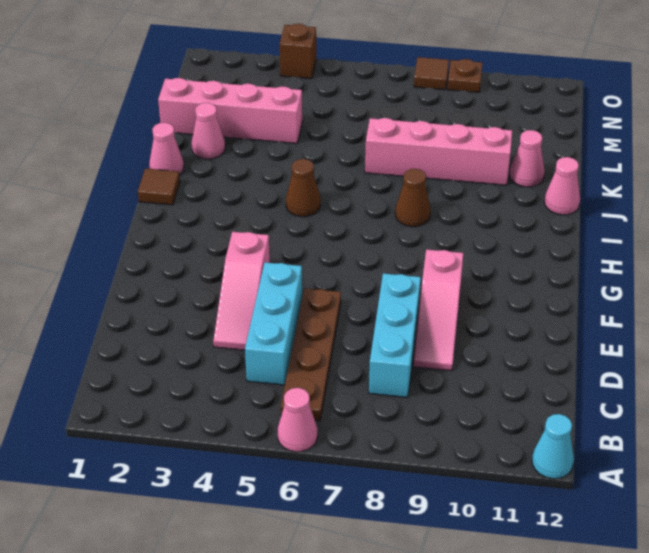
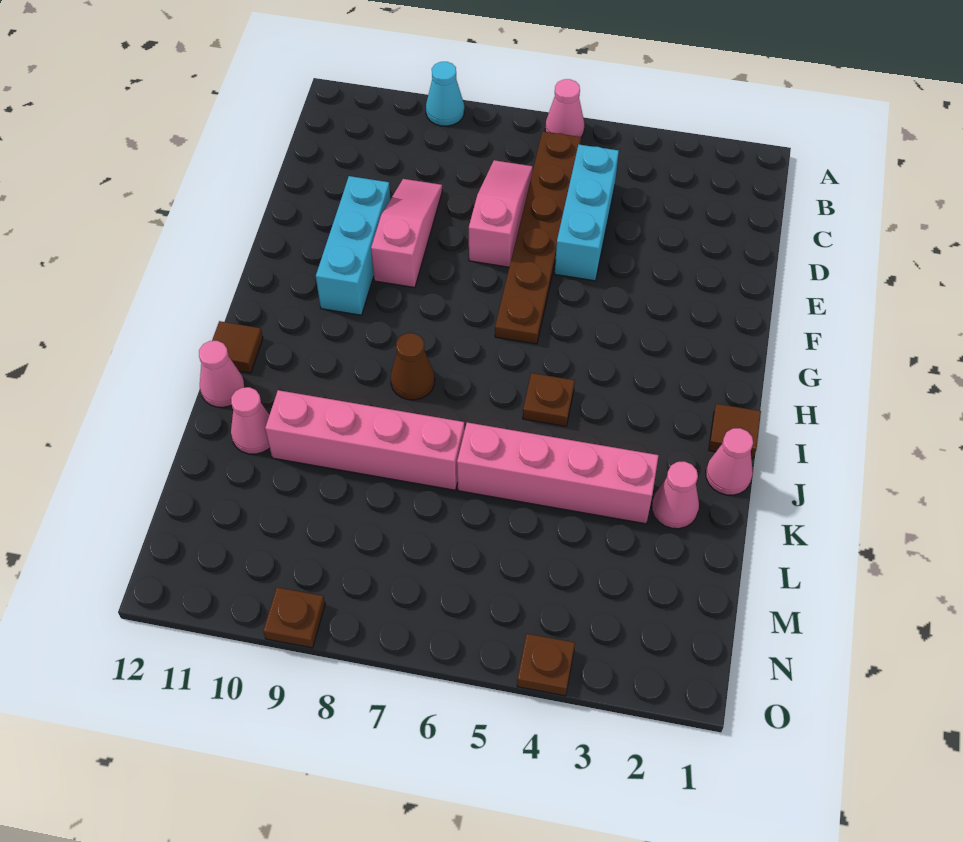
cyan cone A12 level 1 -> cyan cone A9 level 1
brown plate B6:E6 level 1 -> brown plate B6:G6 level 1
cyan brick C8:E8 level 1 -> cyan brick E10:G10 level 1
pink slope D4:F4 level 1 top F -> pink slope C7:E7 level 1 top E
brown cone I5 level 1 -> brown plate I5 level 1
pink brick L1:L4 level 1 -> pink brick K3:K6 level 1
brown brick O4 level 1 -> brown plate O4 level 1
brown tile O8 level 1 -> brown tile I12 level 1

